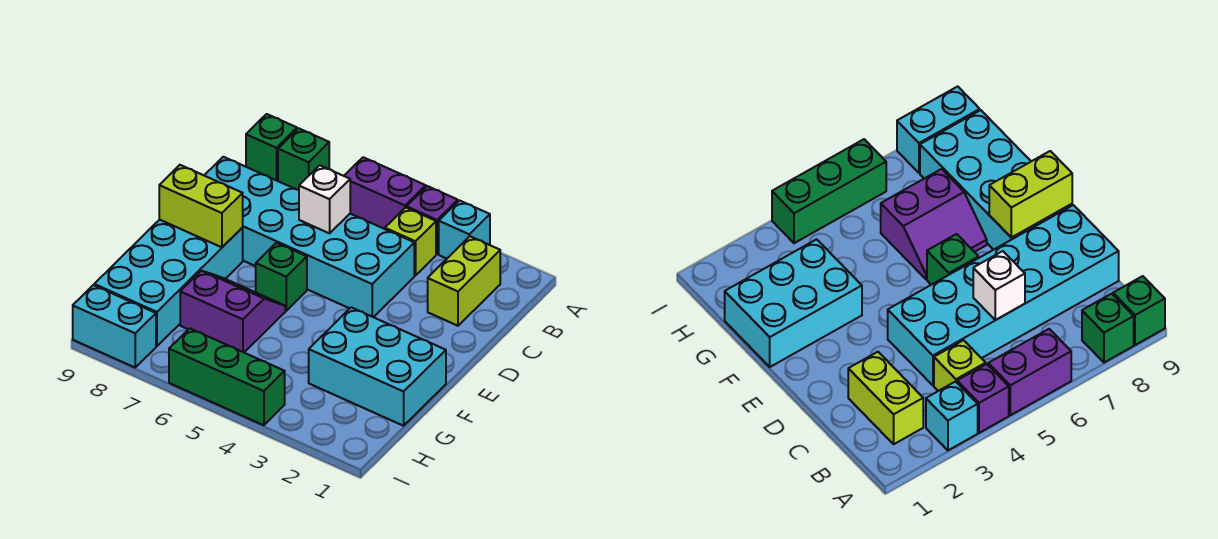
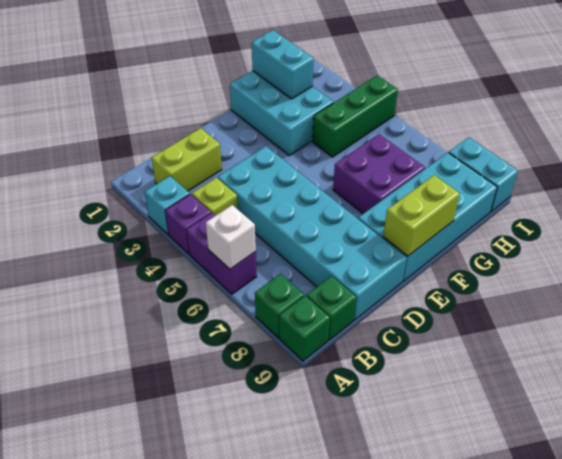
white brick C6 level 2 -> white brick A6 level 2
green brick E6 level 1 -> green brick B9 level 1
lime brick E8:E9 level 2 -> lime brick E9:F9 level 2
purple slope F6:G7 level 1 top G -> purple brick F6:G7 level 1
none -> cyan brick G1:G2 level 2
green brick I4:I6 level 1 -> green brick G4:I4 level 1

